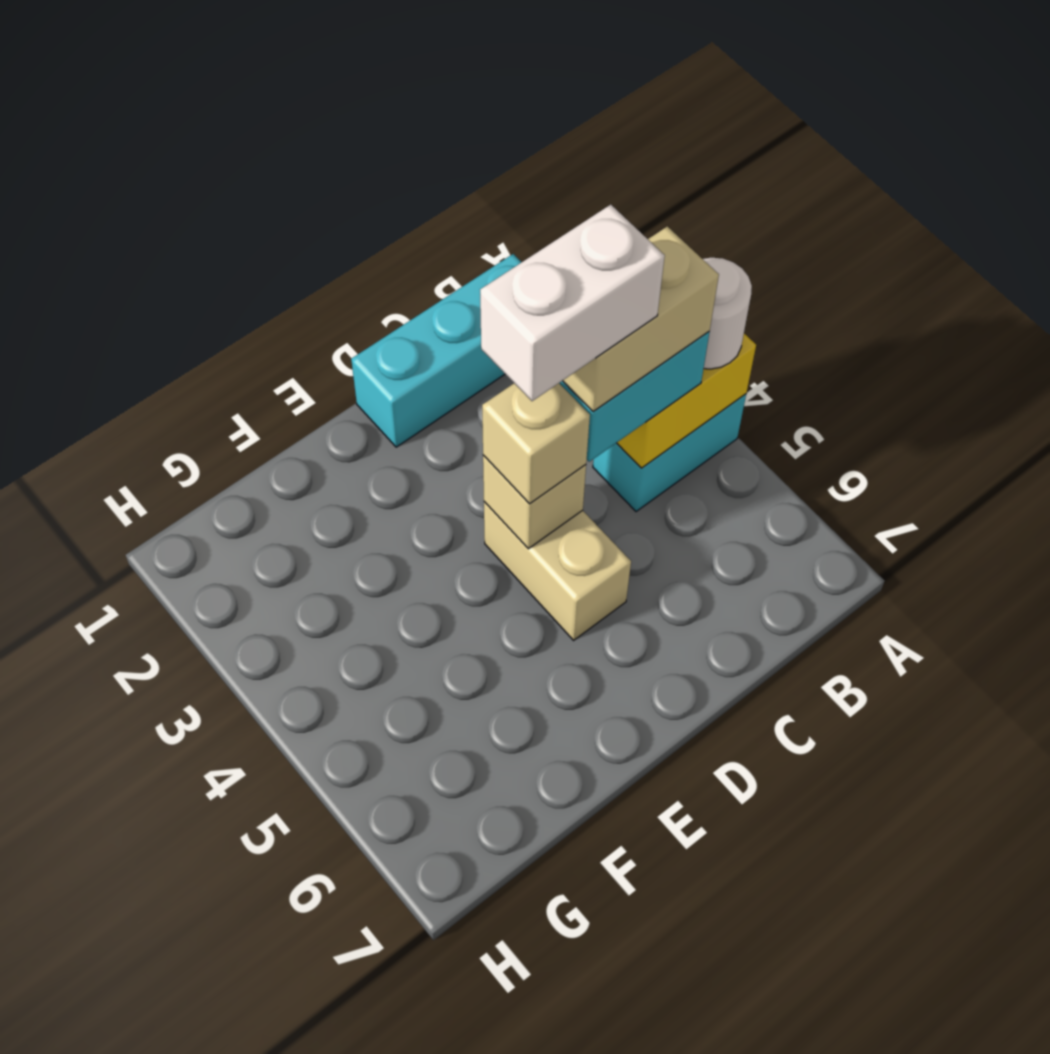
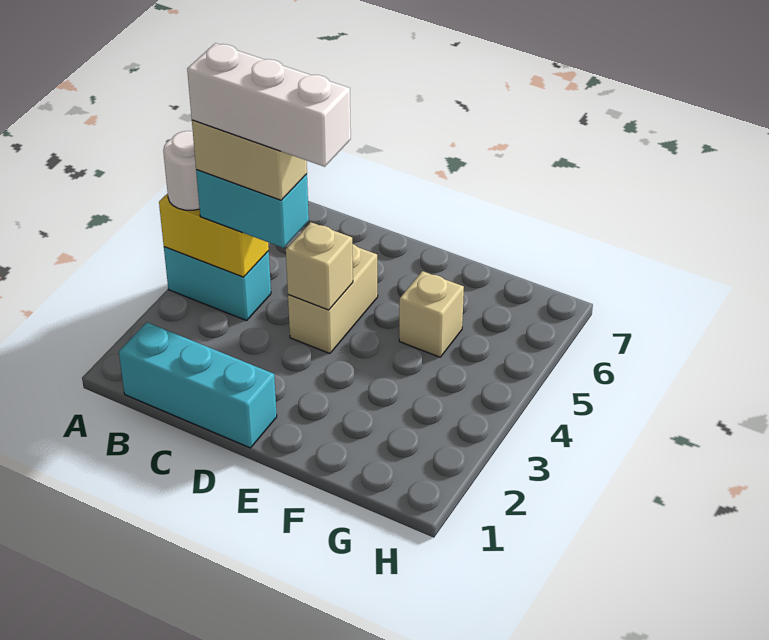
white brick C4:D4 level 5 -> white brick B4:D4 level 5
tan brick D4 level 3 -> tan brick F5 level 1

